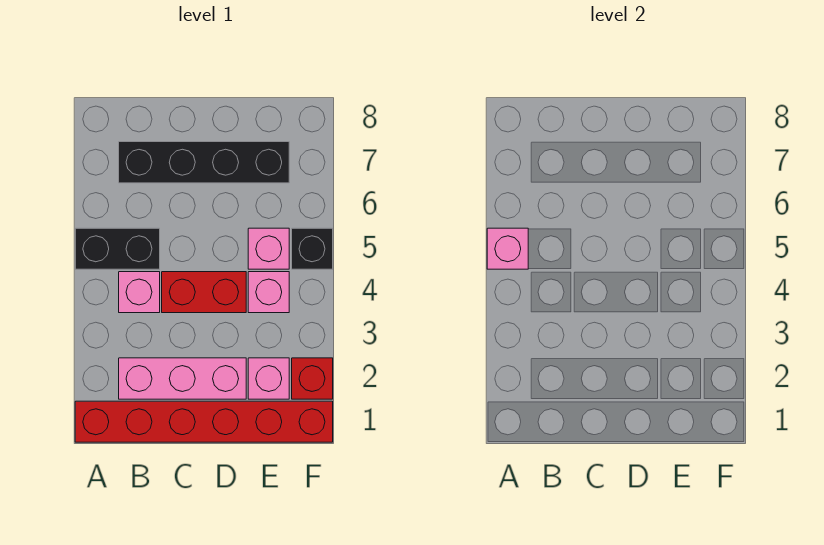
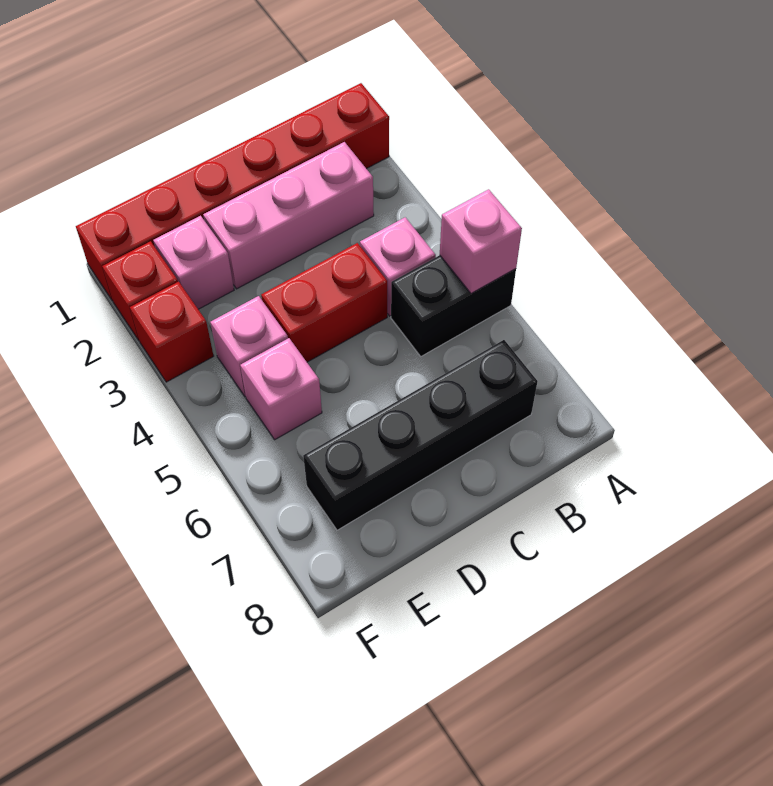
none -> red brick F3 level 1
black brick F5 level 1 -> none

